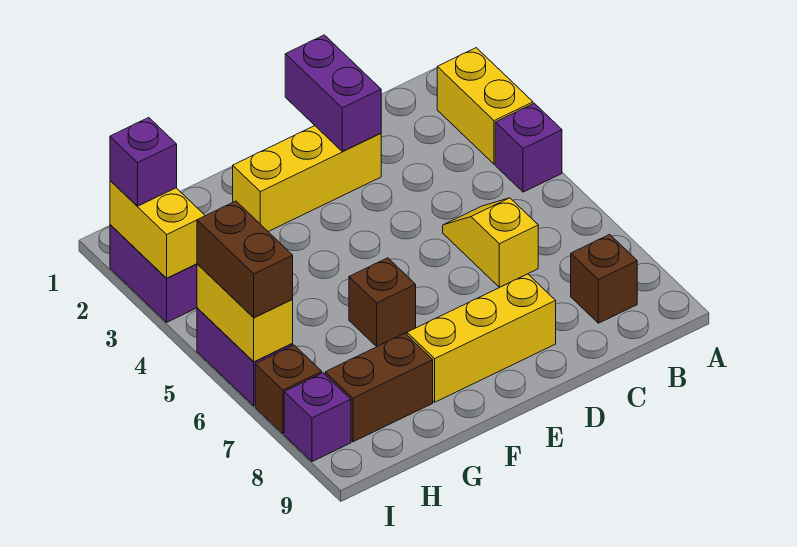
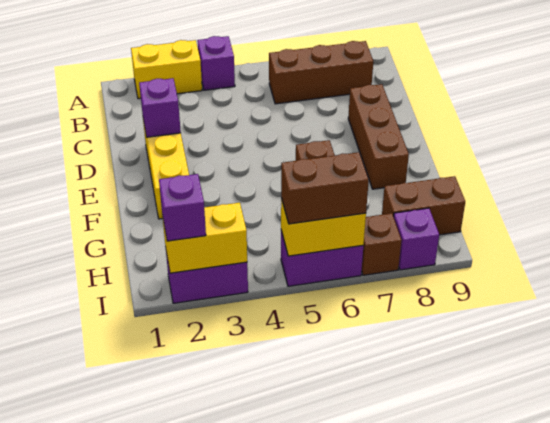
brown brick B8 level 1 -> brown brick B6:B8 level 1
yellow slope C5:C6 level 1 top 6 -> none
purple brick D1:D2 level 2 -> purple brick D2 level 2
yellow brick D8:F8 level 1 -> brown brick D8:F8 level 1
brown brick G8:H8 level 1 -> brown brick H8:H9 level 1

